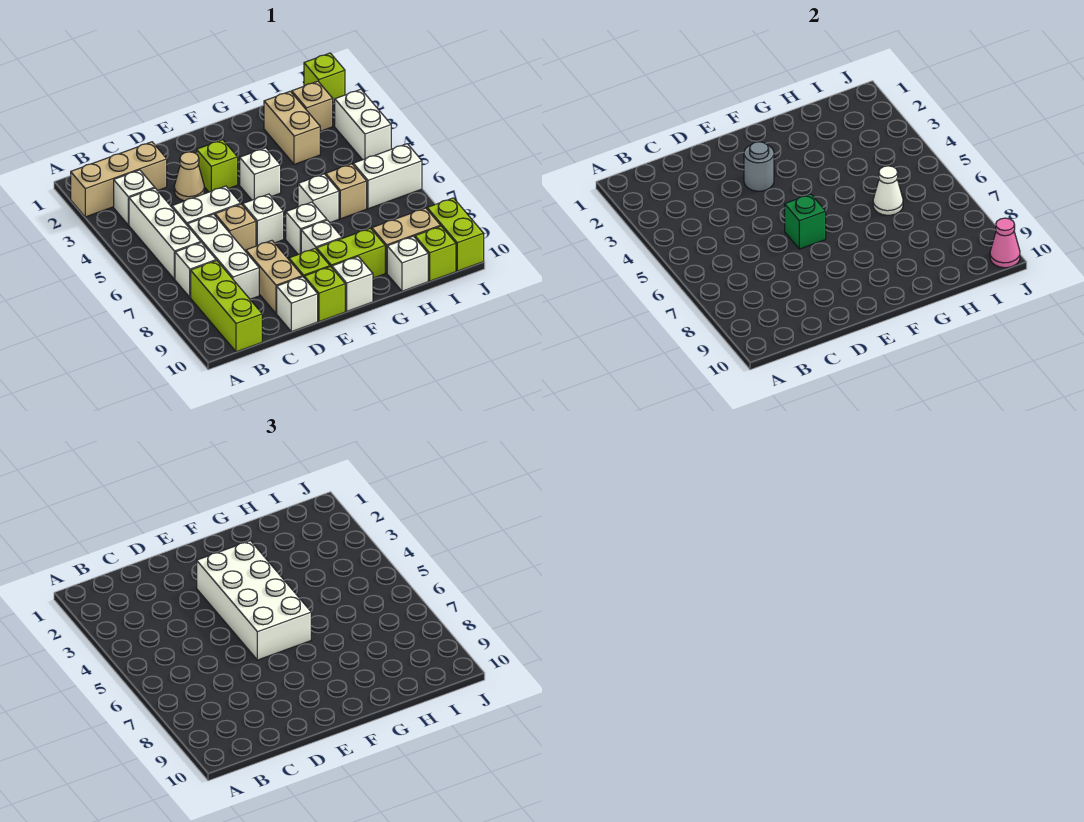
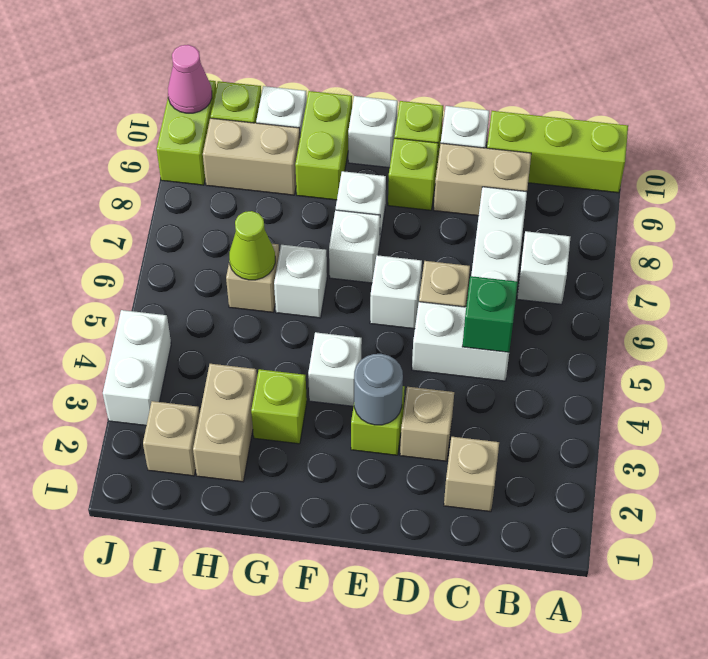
tan brick A2:C2 level 1 -> tan brick C2 level 1
white brick B3 level 1 -> none
white brick B4:B6 level 1 -> none
lime brick B8:B10 level 1 -> lime brick A10:C10 level 1
tan cone D3 level 1 -> tan brick D3 level 1
tan brick D8:D9 level 1 -> tan brick C9:D9 level 1
white brick E3:F6 level 3 -> none
green brick E6 level 2 -> green brick C5 level 2
lime brick F9:G9 level 1 -> lime brick G9:G10 level 1
white cone H6 level 2 -> lime cone H6 level 2
white brick I6:J6 level 1 -> none
lime brick J1 level 1 -> lime brick G3 level 1

